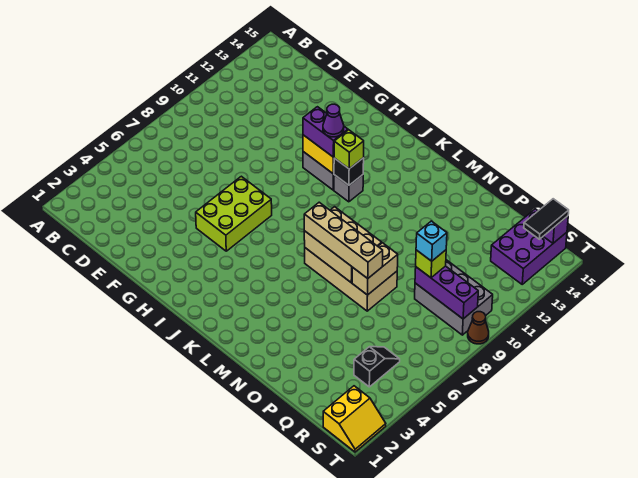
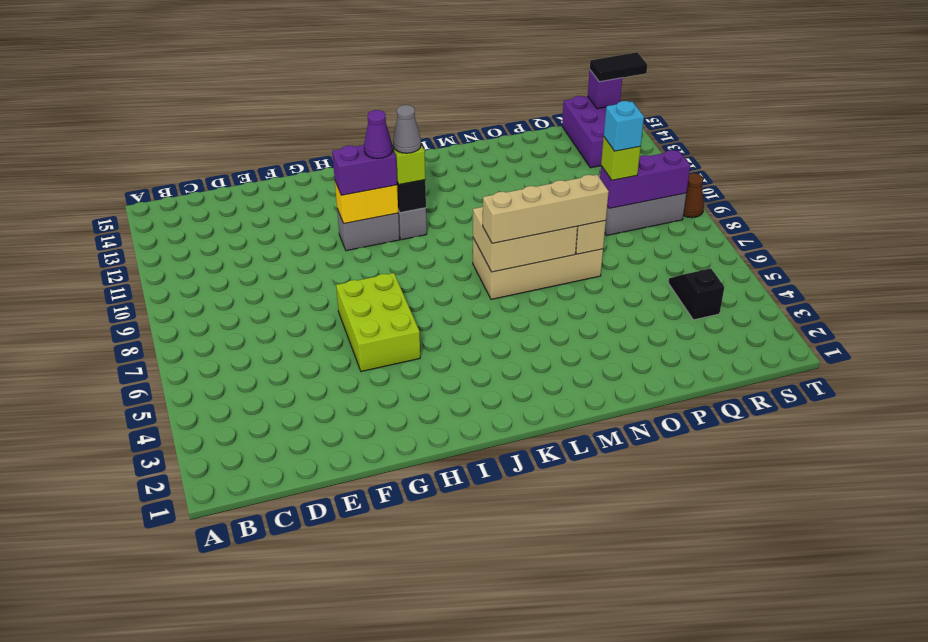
none -> grey cone J11 level 4
yellow slope S1:T2 level 1 top S -> none
black tile S14:S15 level 3 -> black tile S15:T15 level 3

